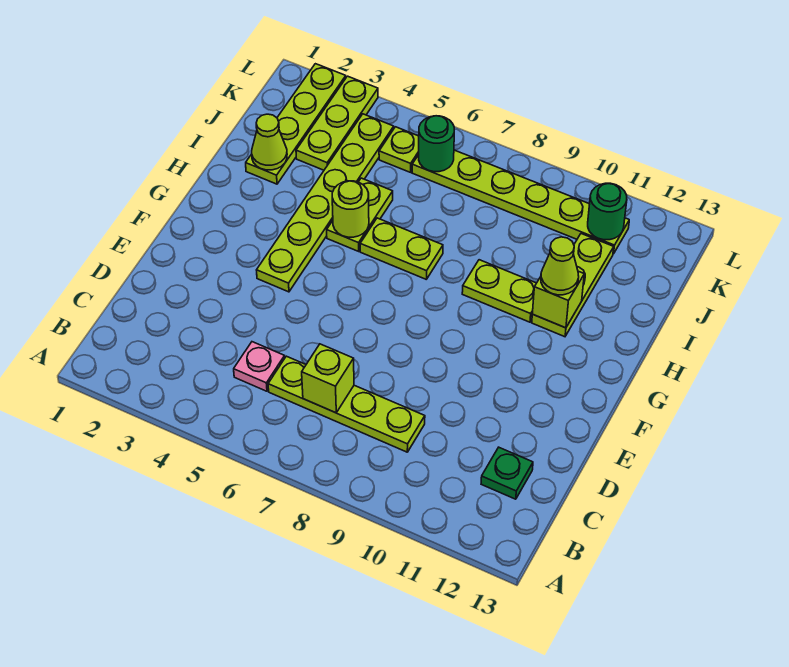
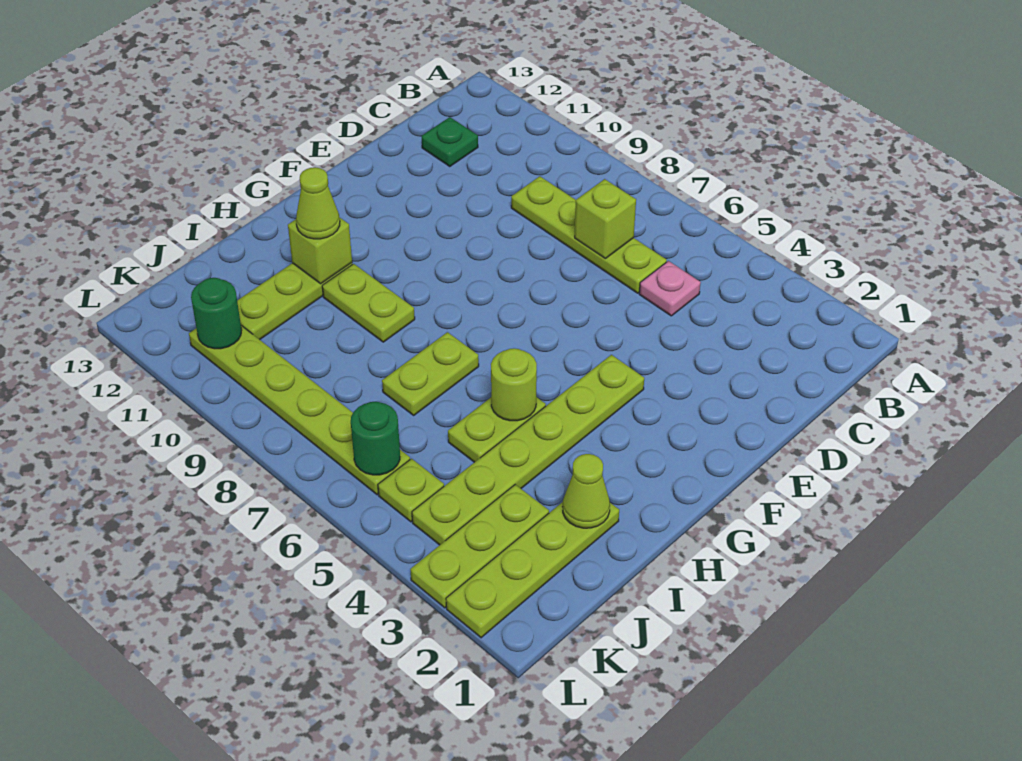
lime plate H6:H7 level 1 -> lime plate H7:I7 level 1

